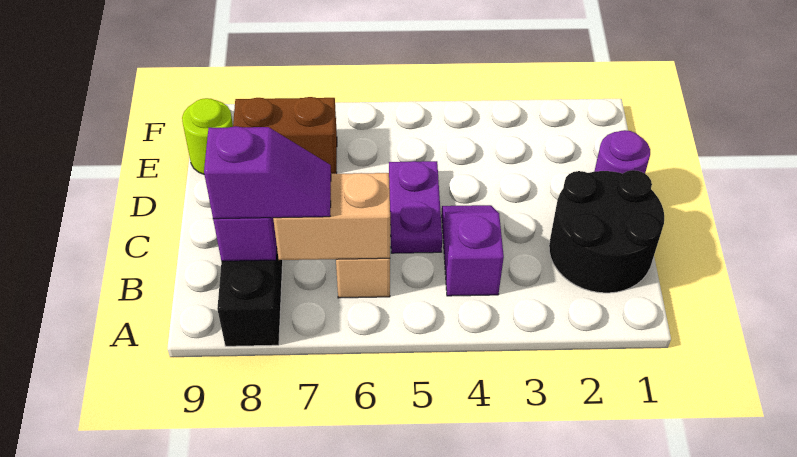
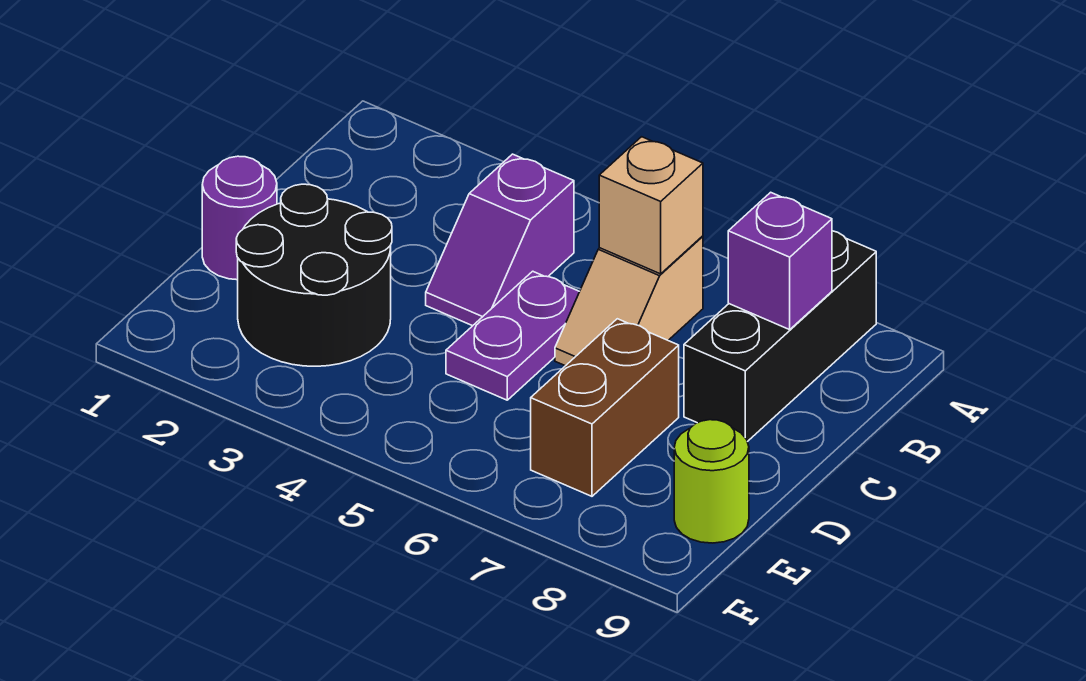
black round brick B1:C2 level 1 -> black round brick D2:E3 level 1
tan brick B6:B7 level 2 -> tan brick B6 level 2
purple slope B7:B8 level 3 top 8 -> none
brown brick E7:E8 level 1 -> brown brick D7:E7 level 1

